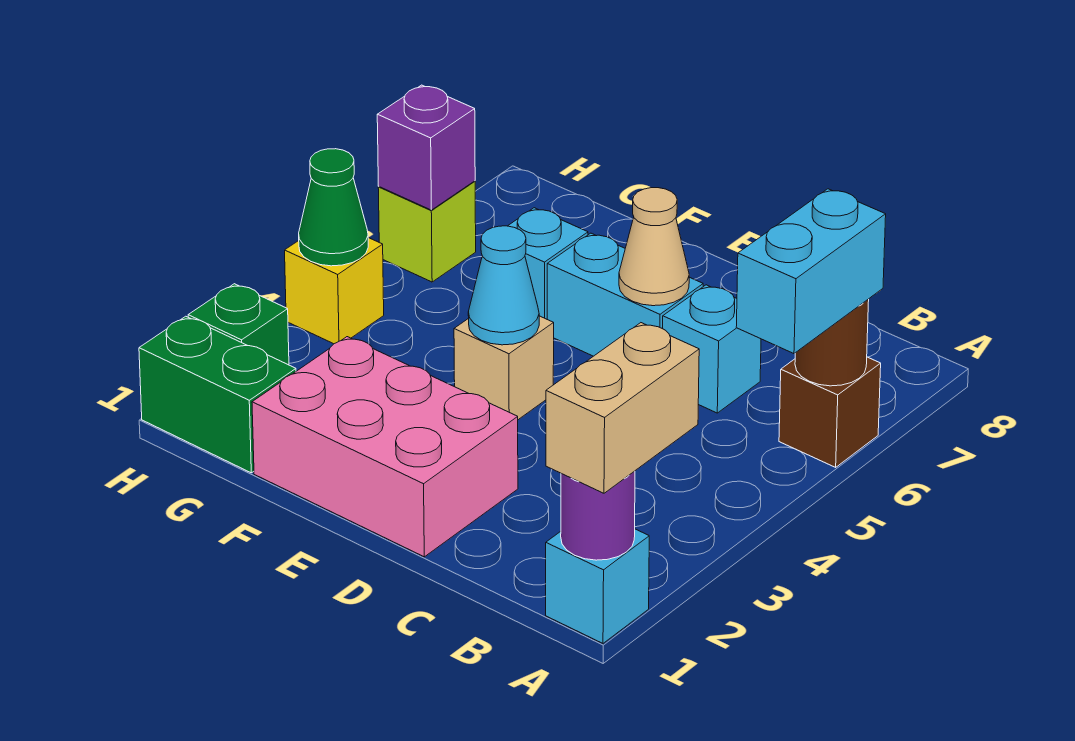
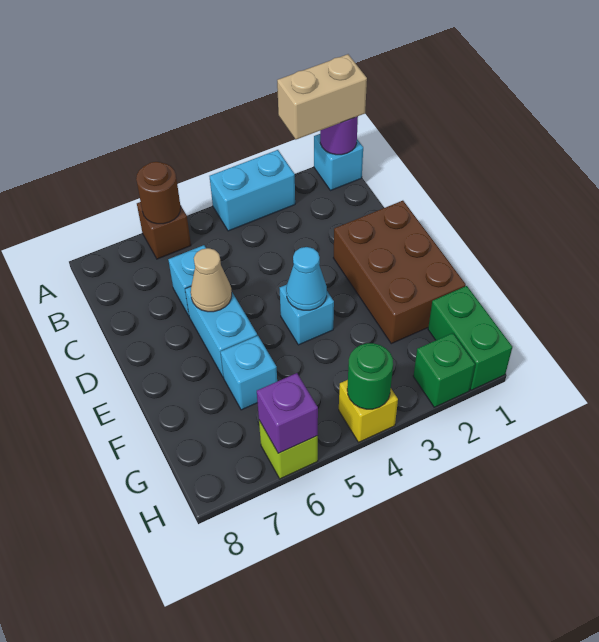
cyan brick A5:A6 level 3 -> cyan brick A3:A4 level 1
pink brick D1:F2 level 1 -> brown brick D1:F2 level 1
tan brick E4 level 1 -> cyan brick E4 level 1
green cone H4 level 2 -> green round brick H4 level 2

